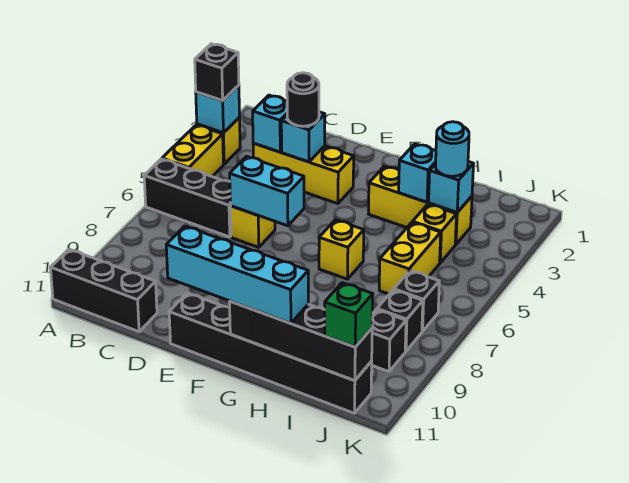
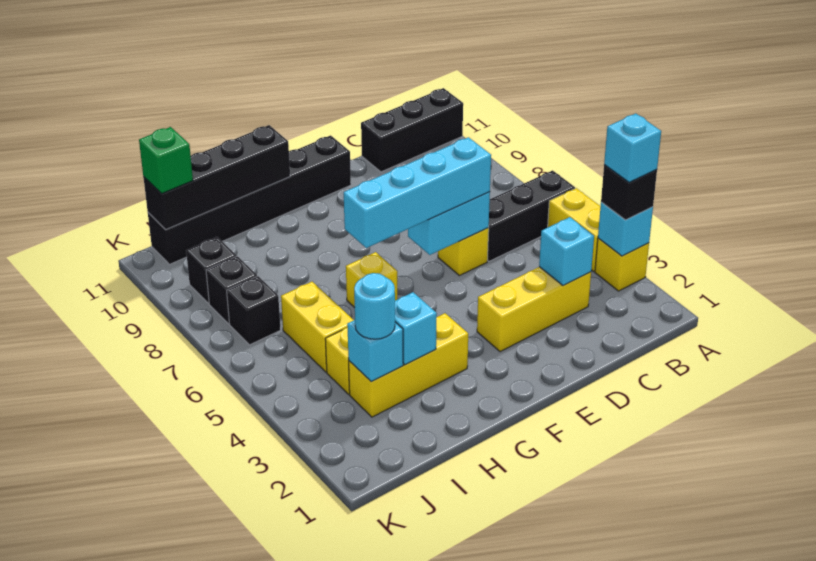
cyan brick D3 level 2 -> cyan brick A3 level 4
black round brick D3 level 3 -> none
cyan brick E11:H11 level 3 -> cyan brick D6:G6 level 3

